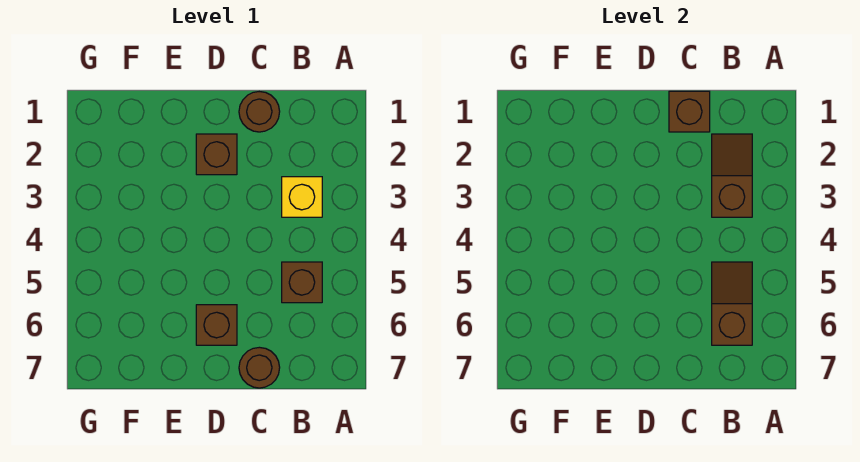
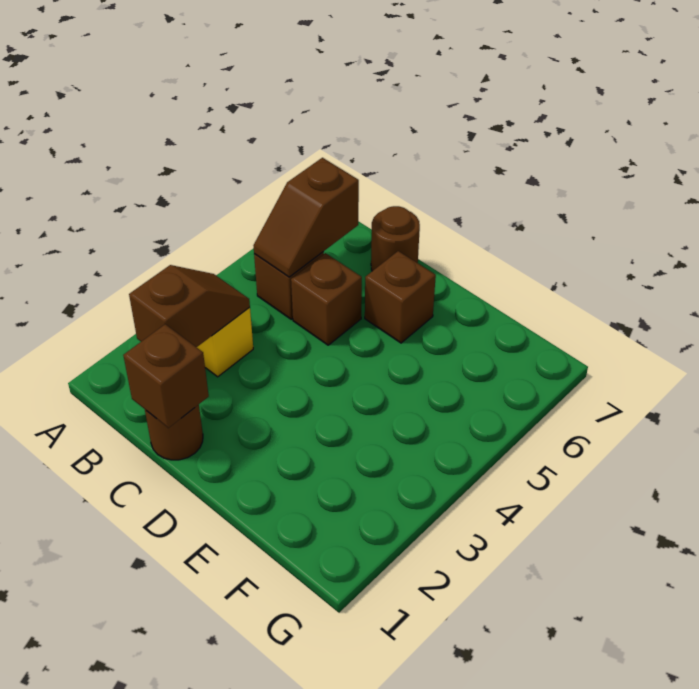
brown slope B2:B3 level 2 top 3 -> brown slope B2:B3 level 2 top 2
brown brick D2 level 1 -> brown brick C5 level 1

